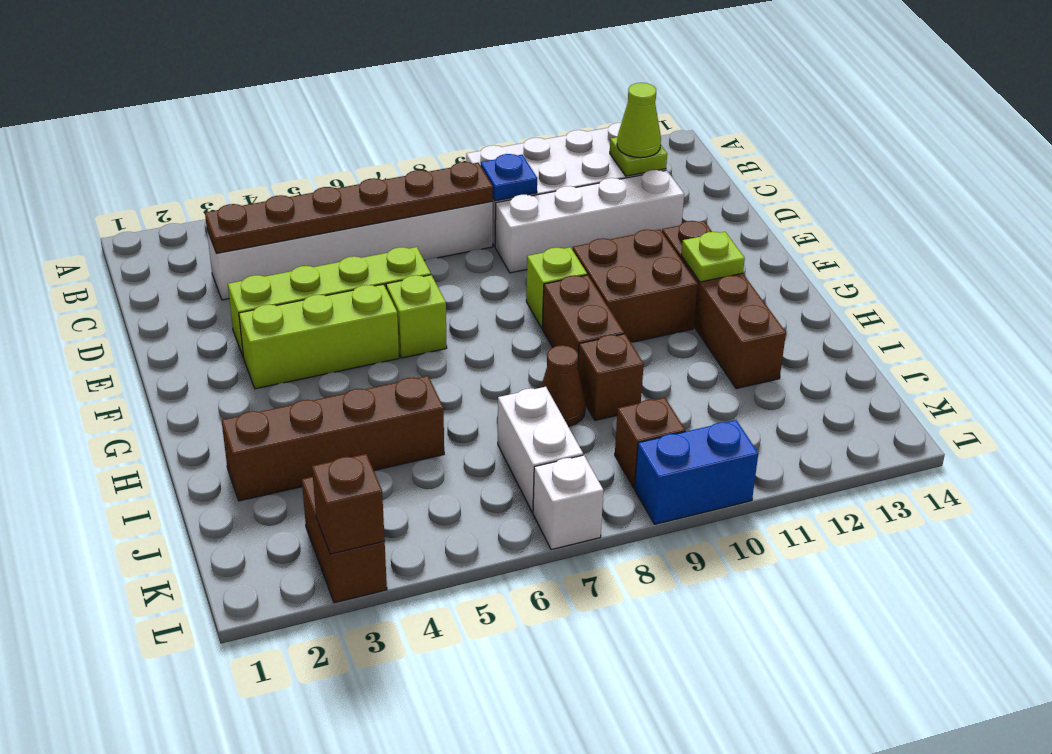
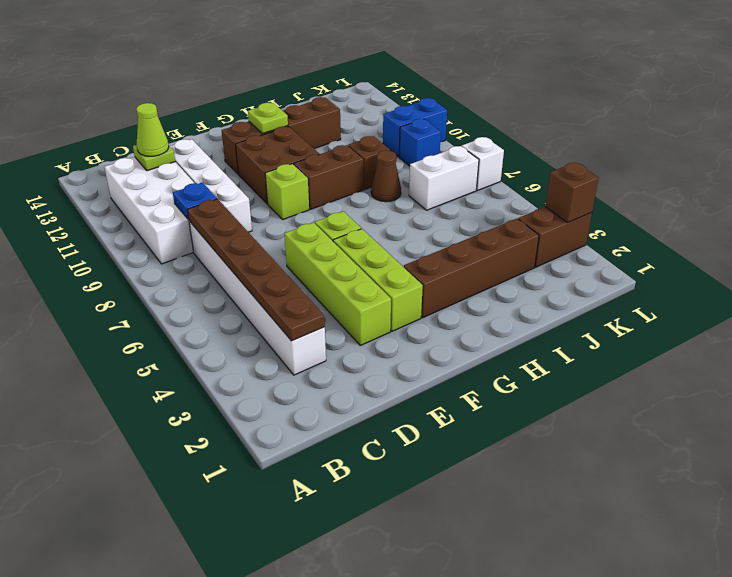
brown brick I2:I5 level 1 -> brown brick G3:J3 level 1
brown brick K9 level 1 -> blue brick K9 level 1
blue brick L9:L10 level 1 -> blue brick K10:L10 level 1

